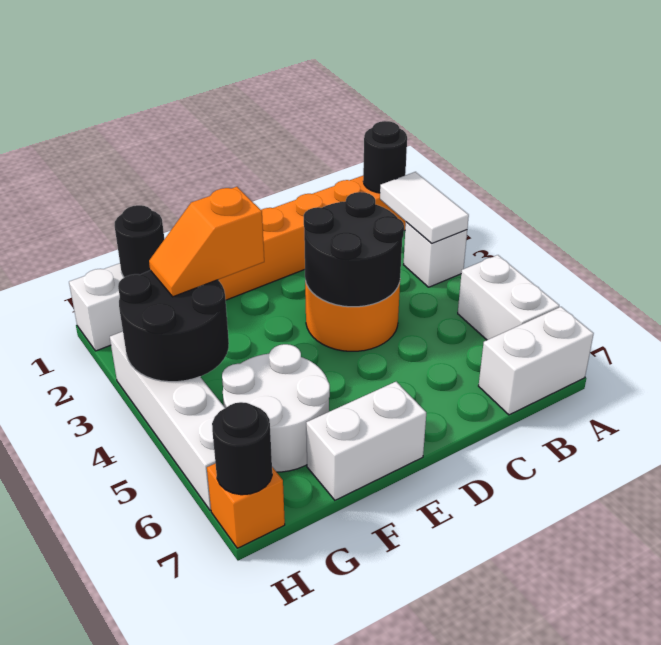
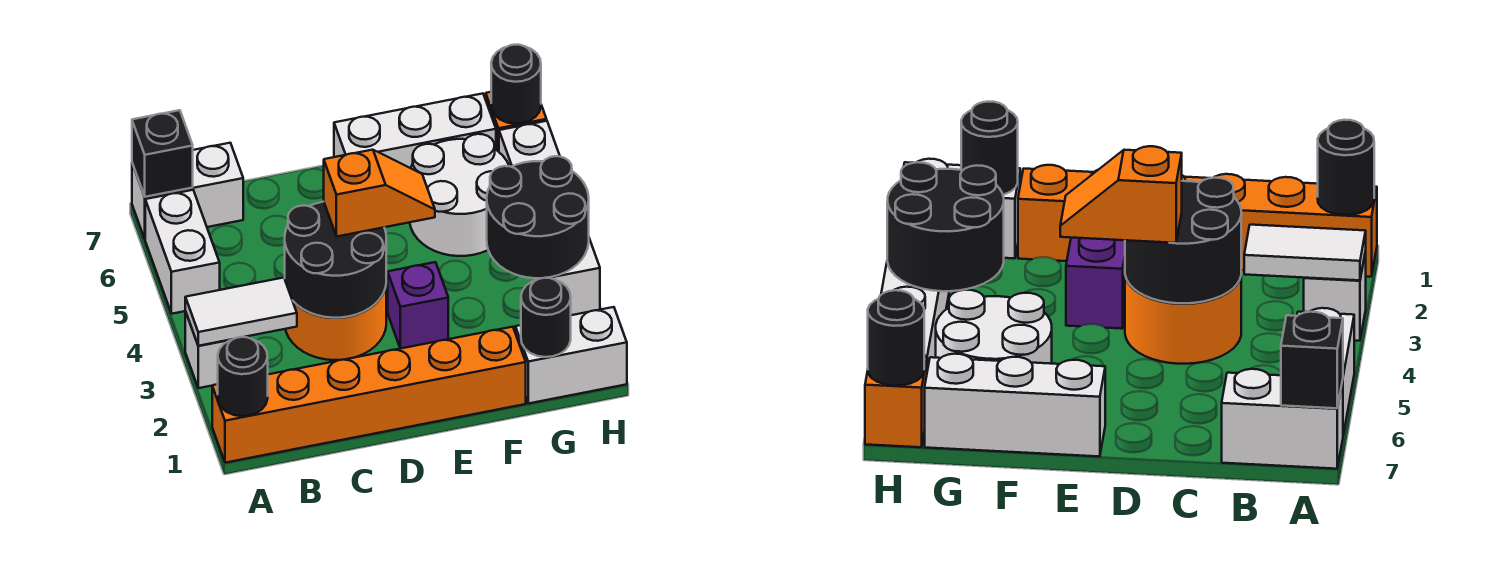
white tile A2:A3 level 2 -> white tile A3:B3 level 2
none -> black brick A7 level 2
none -> purple brick E3 level 1
white brick E7:F7 level 1 -> white brick E7:G7 level 1
orange slope F3:G3 level 3 top F -> orange slope D4:E4 level 3 top D

